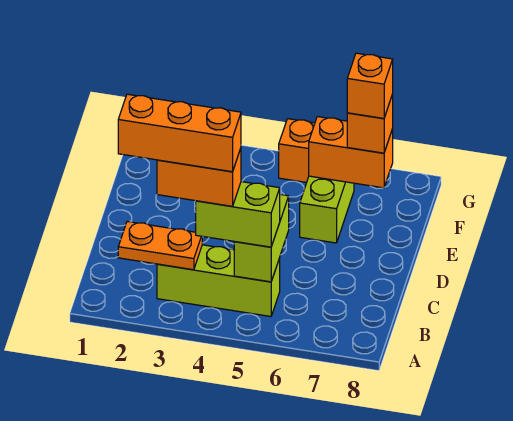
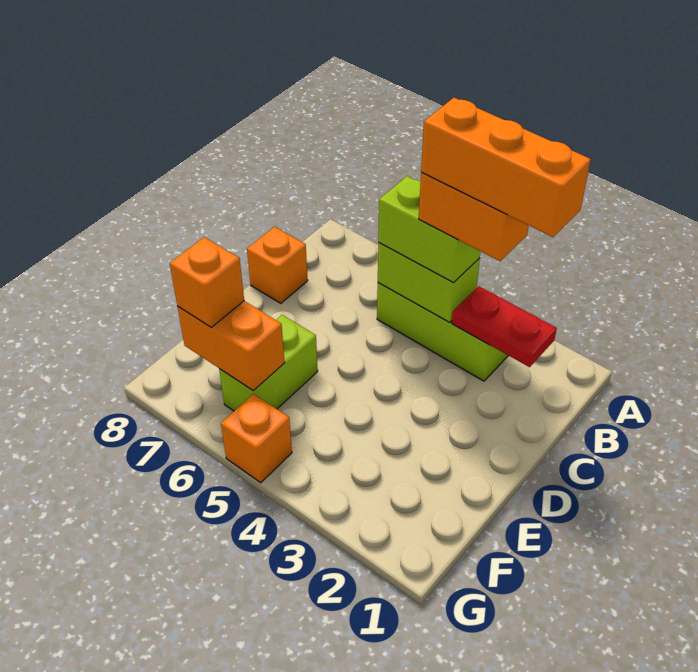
orange plate B2:B3 level 2 -> red plate B2:B3 level 2
lime brick B5:C5 level 2 -> lime brick B4:B5 level 2
orange brick F7 level 4 -> orange brick C8 level 1

